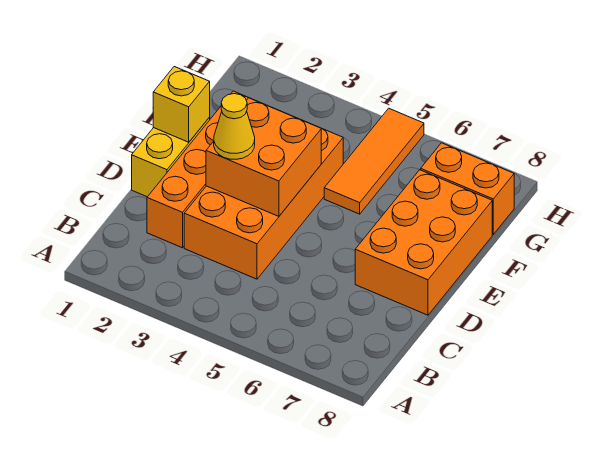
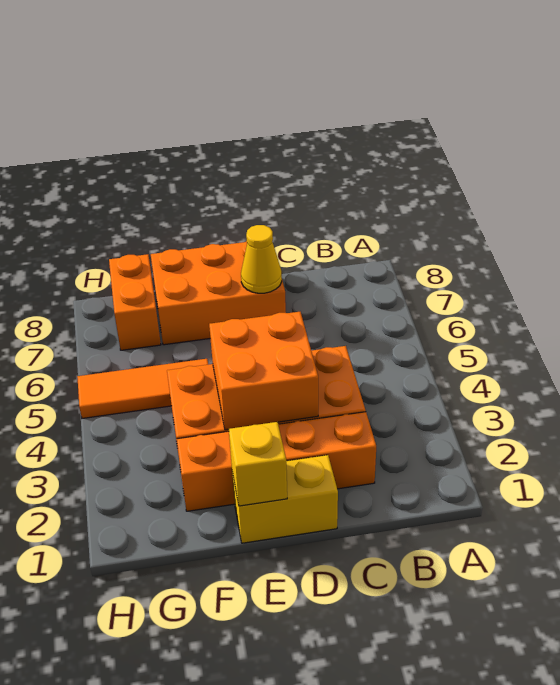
yellow cone D3 level 3 -> yellow cone D7 level 2

